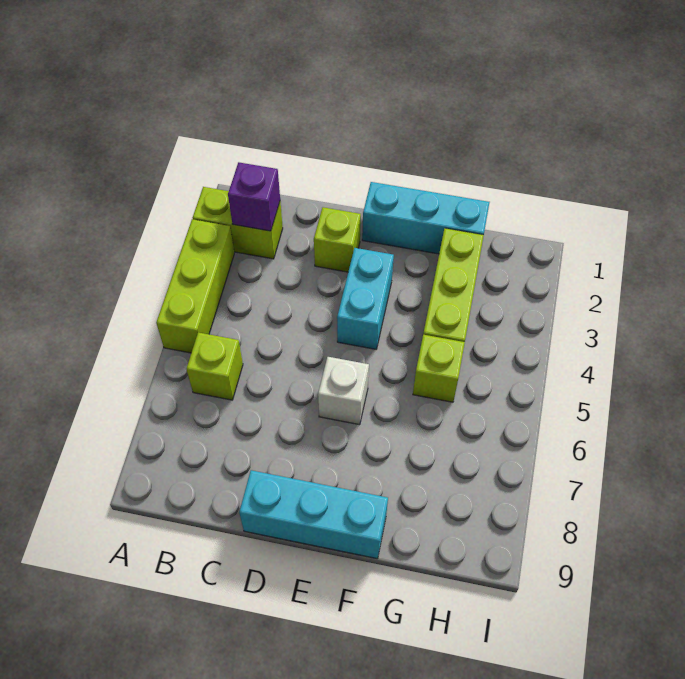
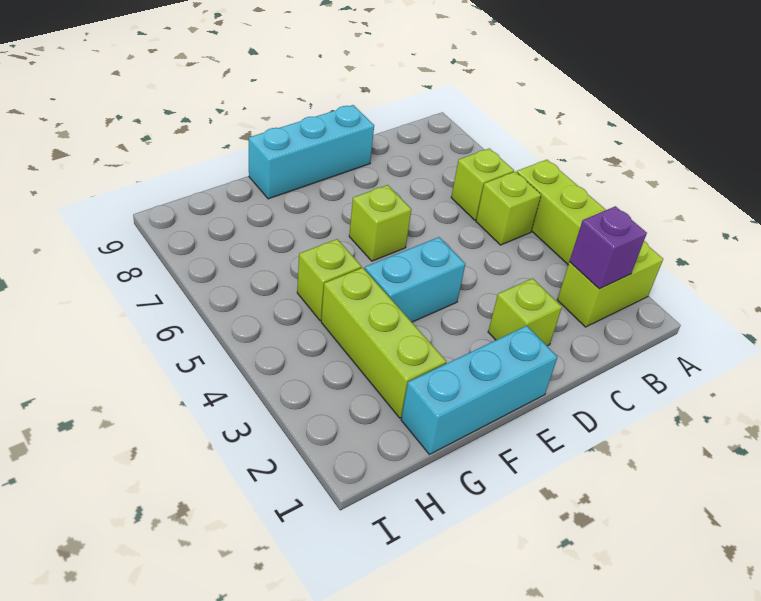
none -> lime brick B5 level 1
cyan brick E3:E4 level 1 -> cyan brick E4:F4 level 1
white brick E6 level 1 -> lime brick E6 level 1

